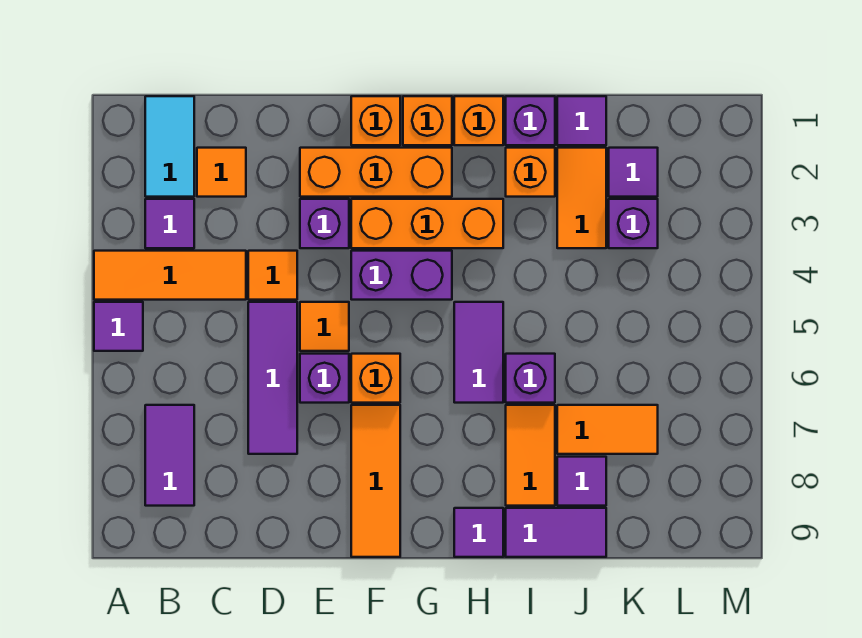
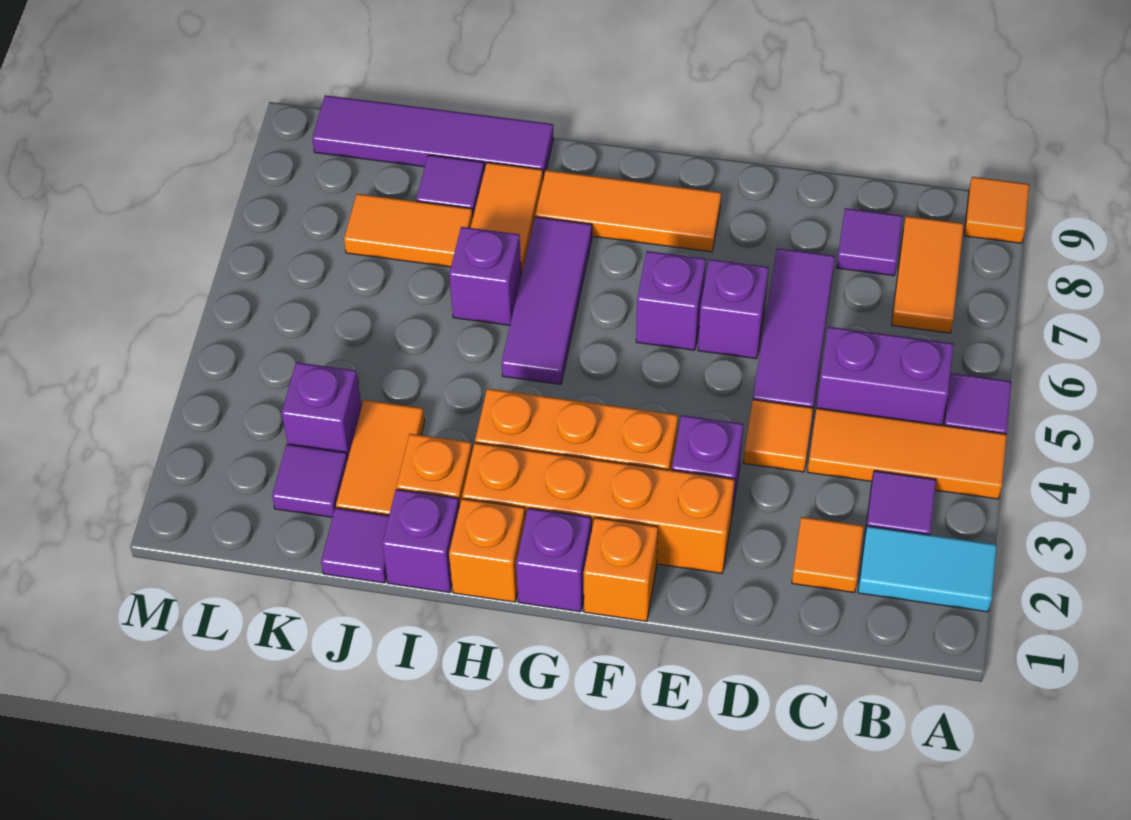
cyan tile B1:B2 level 1 -> cyan tile A2:B2 level 1
purple tile B7:B8 level 1 -> orange tile B7:B8 level 1
orange brick E2:G2 level 1 -> orange brick E2:H2 level 1
orange tile E5 level 1 -> orange tile A9 level 1
purple brick F4:G4 level 1 -> purple brick B5:C5 level 1
orange brick F6 level 1 -> purple brick F6 level 1
orange tile F7:F9 level 1 -> orange tile F8:H8 level 1
orange brick G1 level 1 -> purple brick G1 level 1
purple tile H5:H6 level 1 -> purple tile H5:H7 level 1
purple tile H9 level 1 -> purple tile C8 level 1
purple tile I9:J9 level 1 -> purple tile I9:L9 level 1

